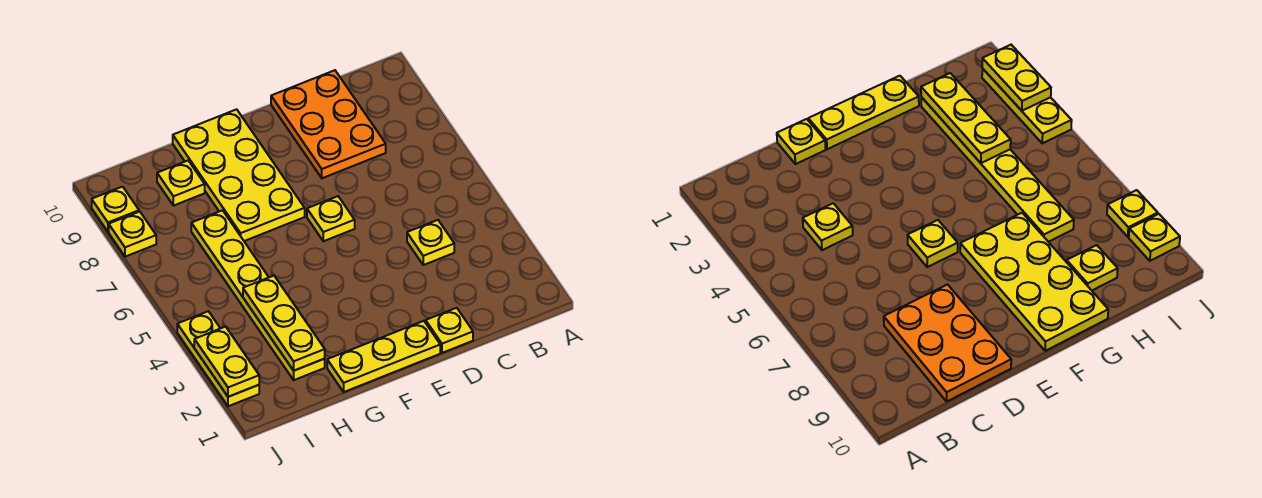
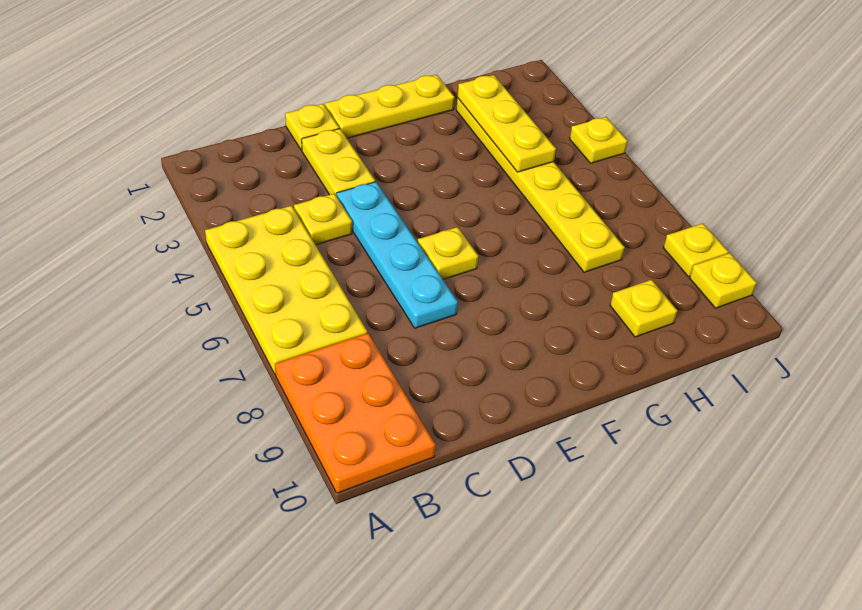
orange plate C8:D10 level 1 -> orange plate A8:B10 level 1
none -> cyan plate D4:D7 level 1
yellow plate F7:G10 level 1 -> yellow plate A4:B7 level 1
yellow plate J2:J4 level 1 -> yellow plate J4 level 1
yellow plate J2:J3 level 2 -> yellow plate D2:D3 level 1

